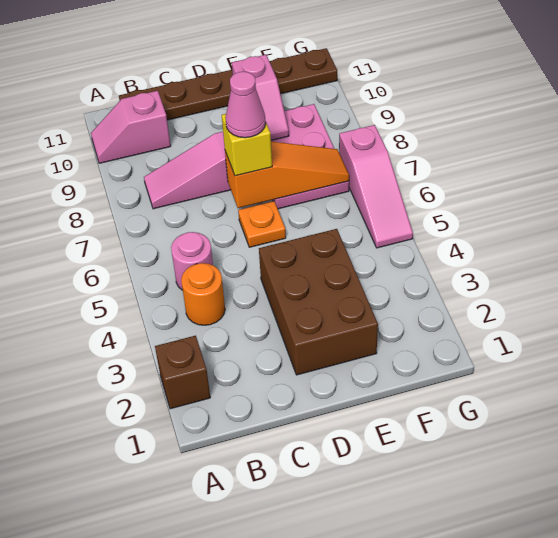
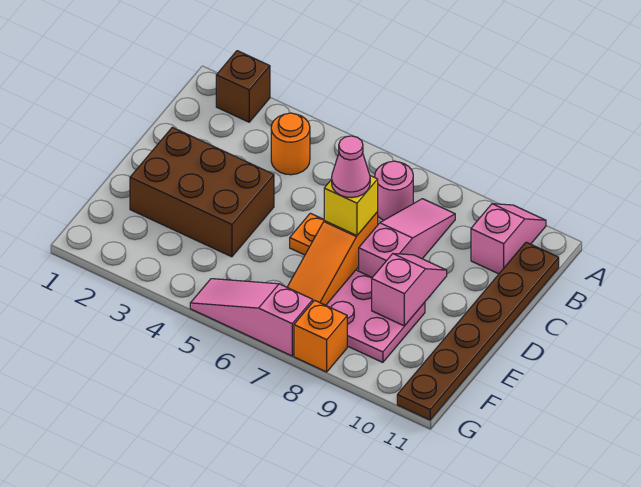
pink round brick B5 level 1 -> pink round brick B7 level 1
pink slope E9:E10 level 2 top 10 -> pink slope D9:E9 level 2 top E
none -> orange brick G8 level 1

